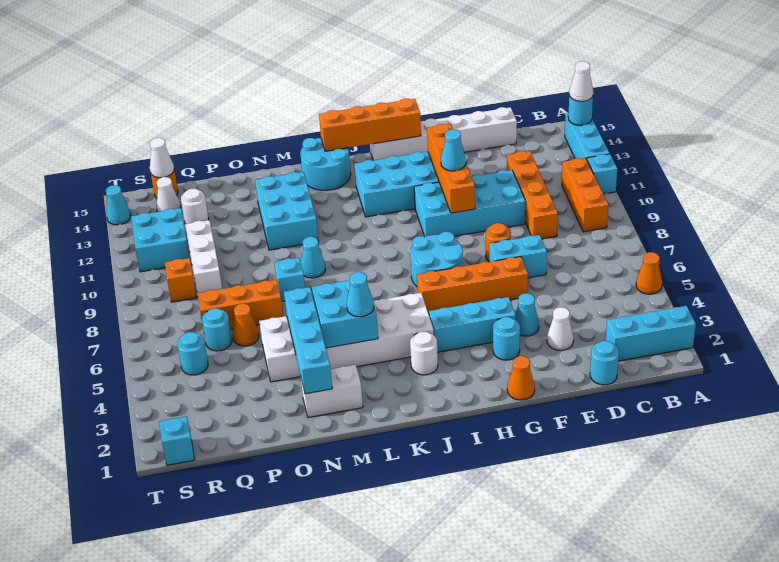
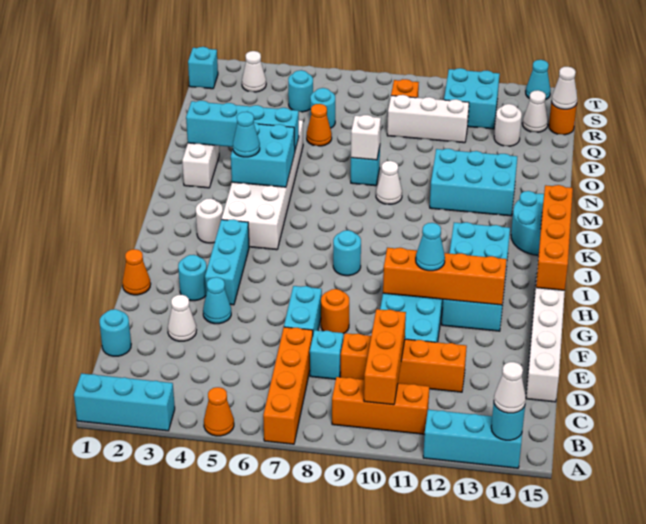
cyan brick A2:C2 level 1 -> cyan brick A1:A3 level 1
cyan brick A11 level 1 -> cyan brick D8 level 1
orange brick F6:I6 level 1 -> orange brick A7:D7 level 1
cyan round brick H7:I8 level 1 -> cyan round brick I8 level 1
cyan cone M9 level 1 -> white cone M9 level 1
none -> white brick N8 level 2
orange brick O7:Q7 level 1 -> orange brick B10:D10 level 2
none -> white cone S3 level 1

